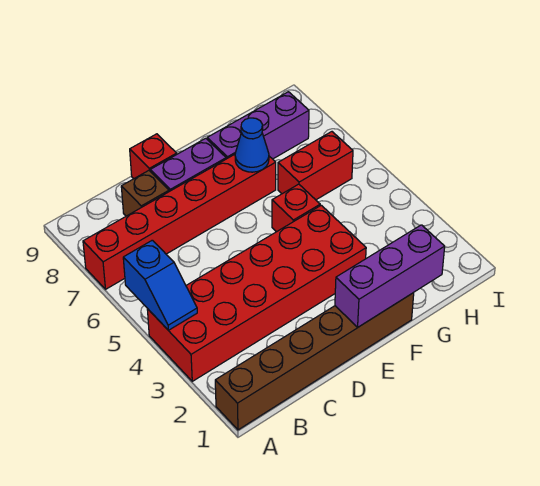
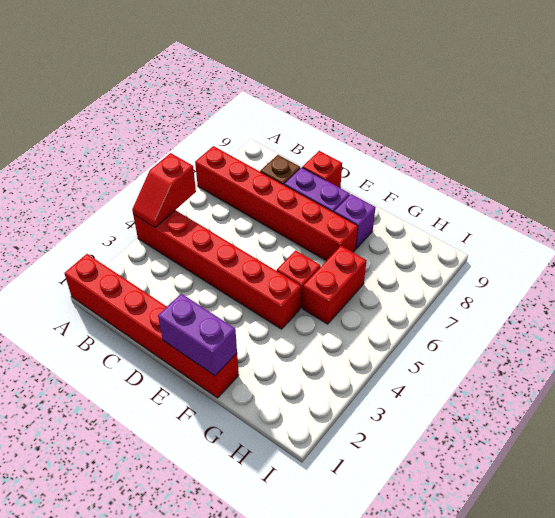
brown brick A1:F1 level 1 -> red brick A1:F1 level 1
red brick A3:F4 level 1 -> red brick A4:F4 level 1
blue slope A4:A5 level 2 top 5 -> red slope A4:A5 level 2 top 5
purple brick E1:G1 level 2 -> purple brick E1:F1 level 2
blue cone F7 level 2 -> none
purple brick F8:H8 level 1 -> purple brick F8 level 1
red brick G6:H6 level 1 -> red brick G5:G6 level 1

